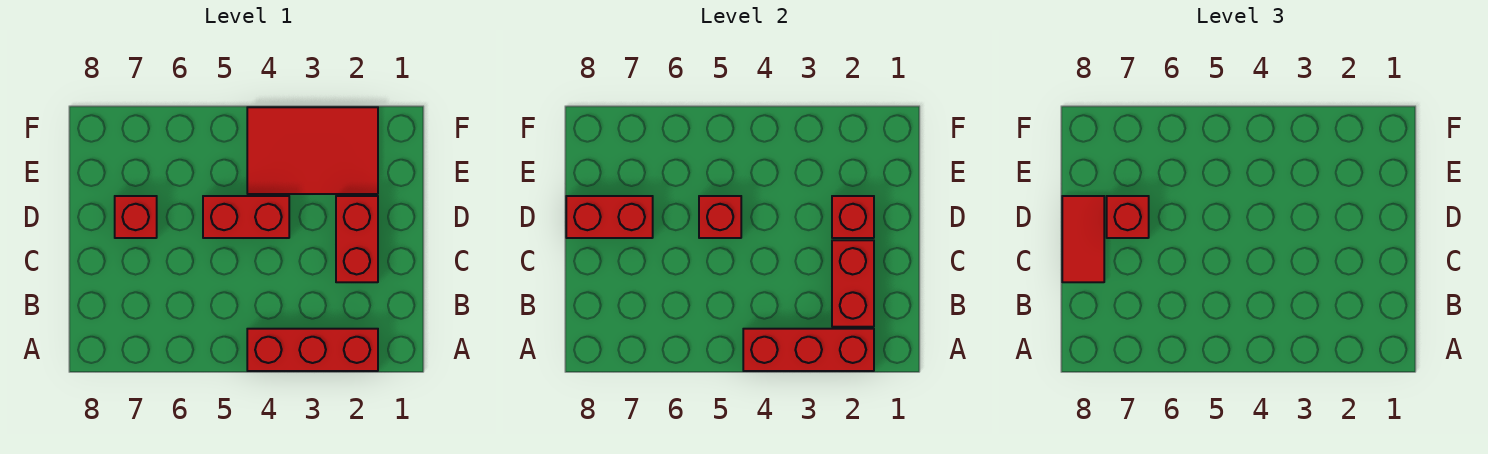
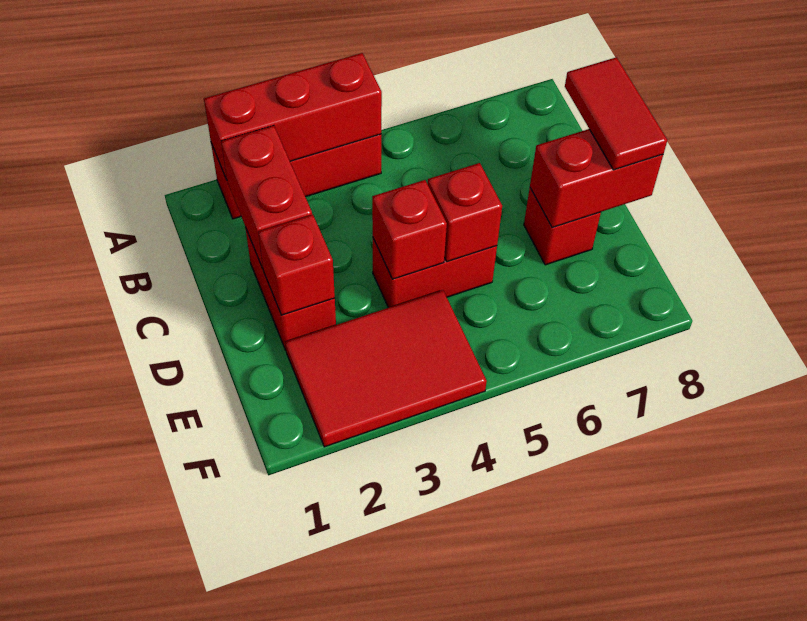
red brick D7 level 3 -> red brick D4 level 2

